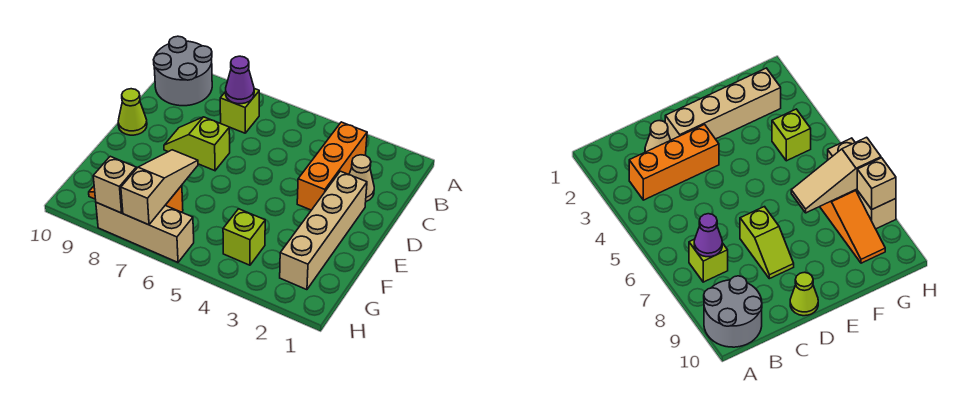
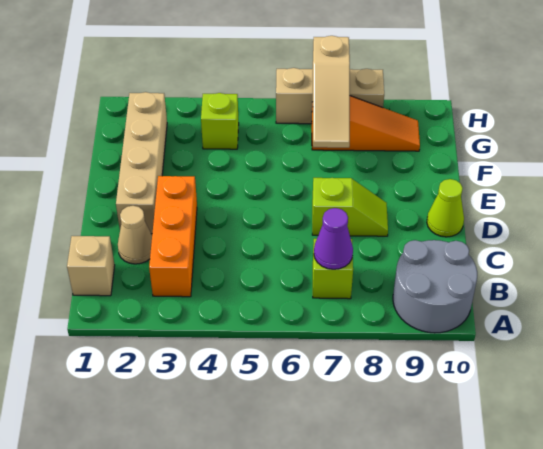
tan brick H8 level 2 -> tan brick B1 level 1

